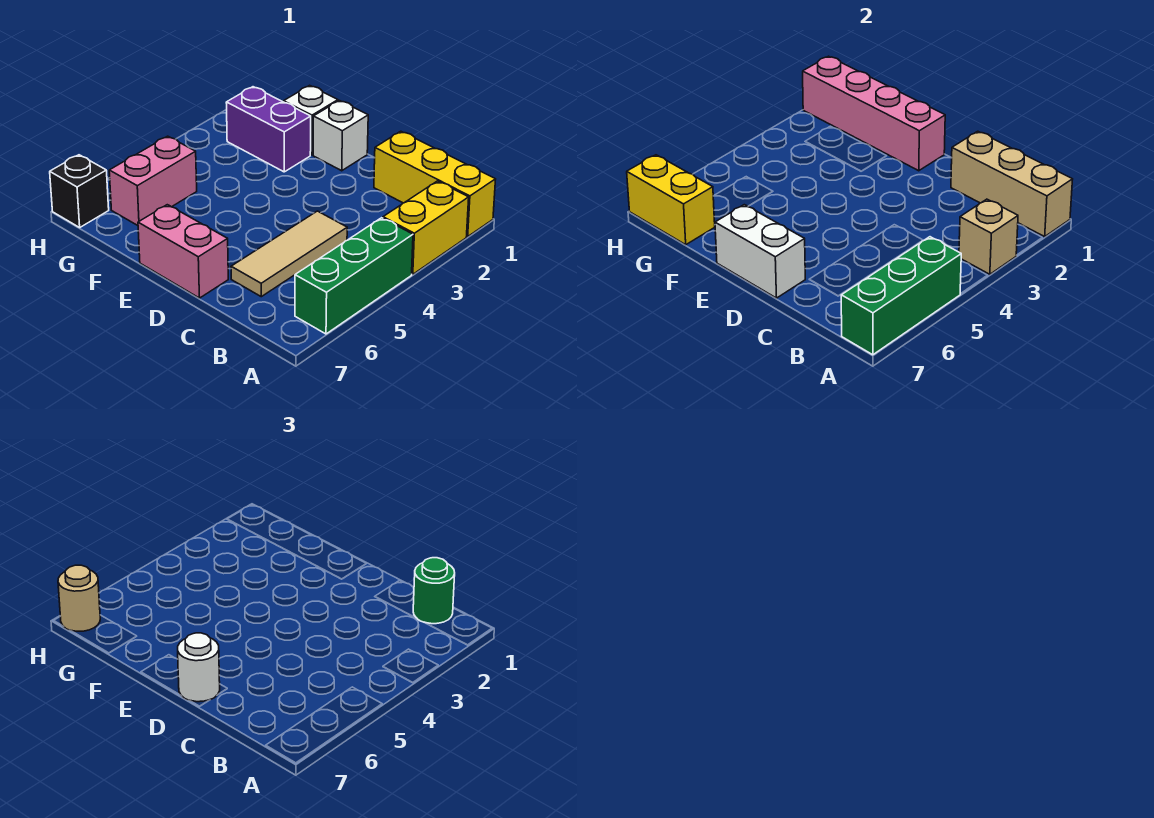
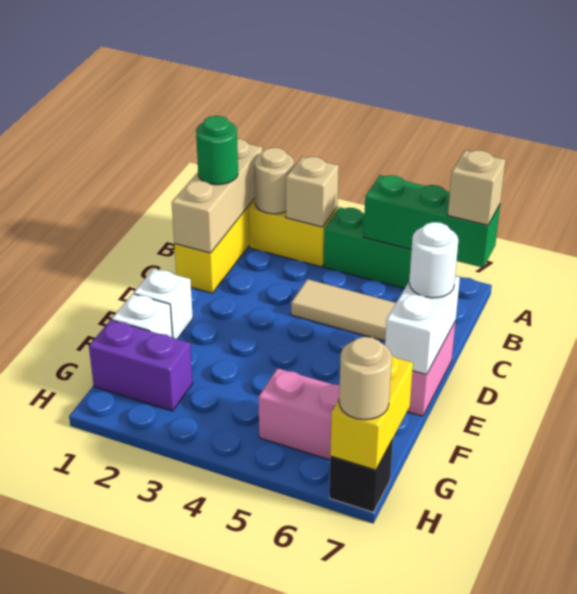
none -> tan round brick A2 level 2
none -> tan brick A7 level 3
pink brick E1:H1 level 2 -> none
purple brick F2:G2 level 1 -> purple brick G1:G2 level 1

